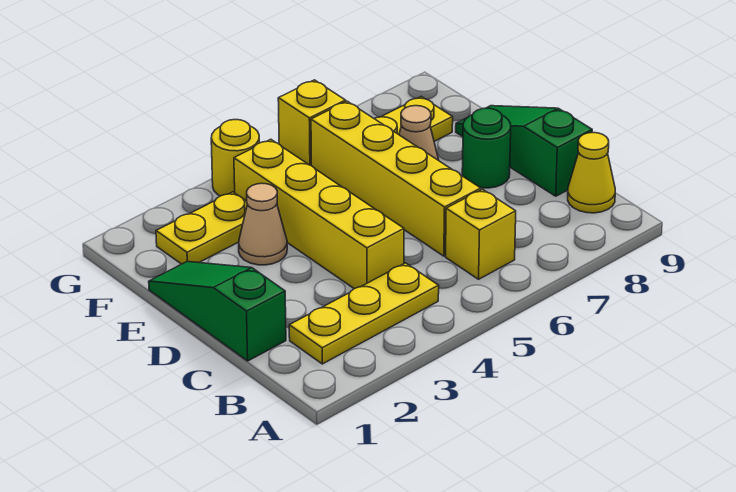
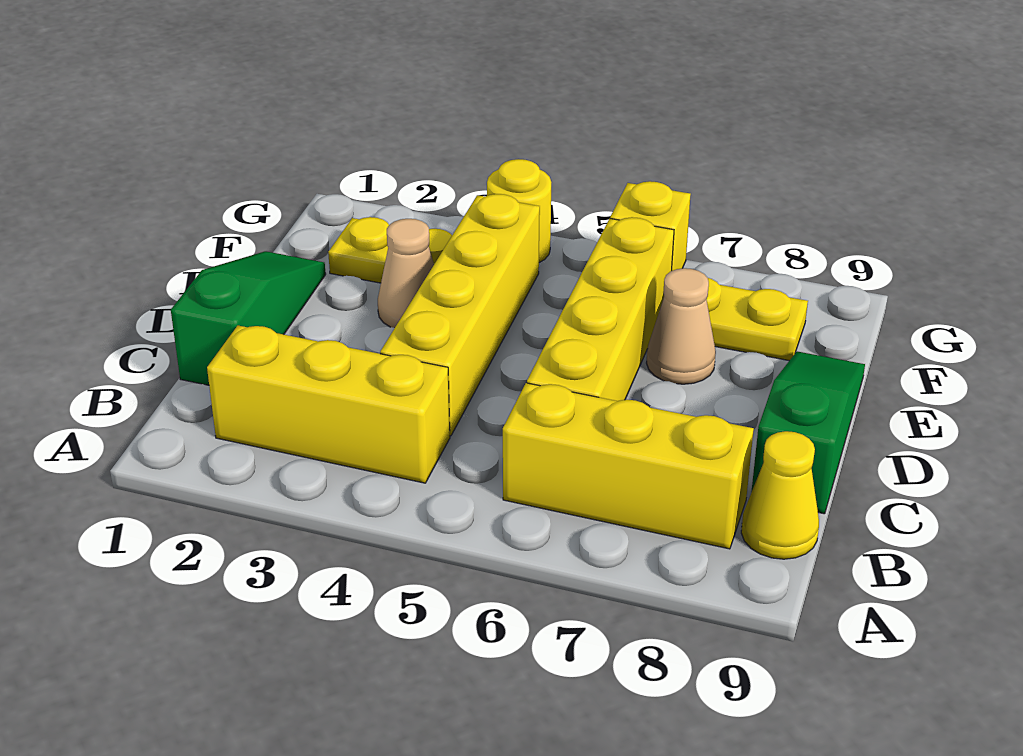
yellow plate B2:B4 level 1 -> yellow brick B2:B4 level 1
yellow brick B6 level 1 -> yellow brick B6:B8 level 1
green round brick D8 level 1 -> none

